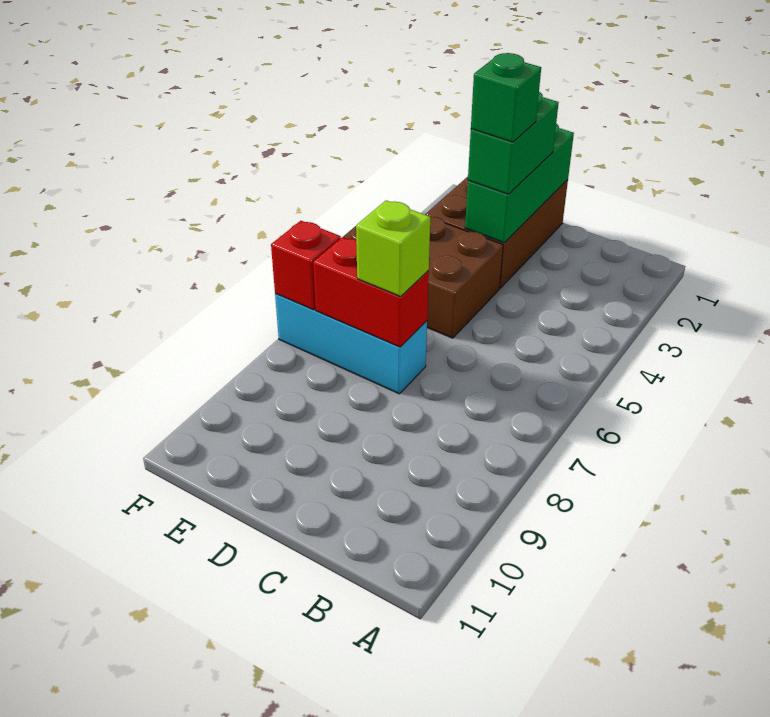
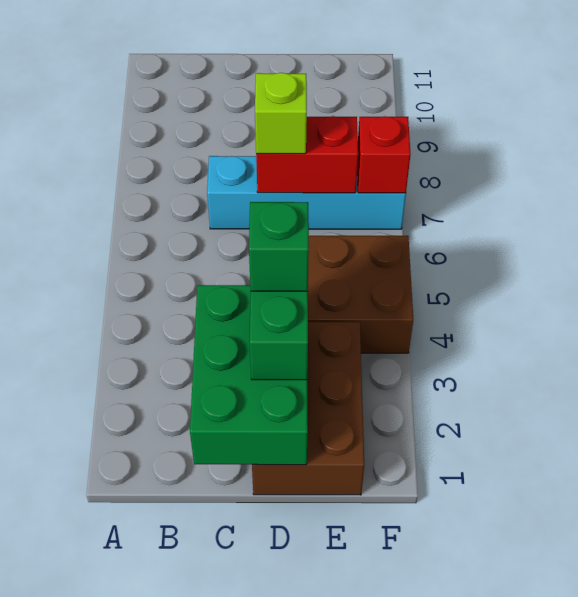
green brick D1:D3 level 2 -> green brick C1:D3 level 2
cyan brick D7:F7 level 1 -> cyan brick C7:F7 level 1

